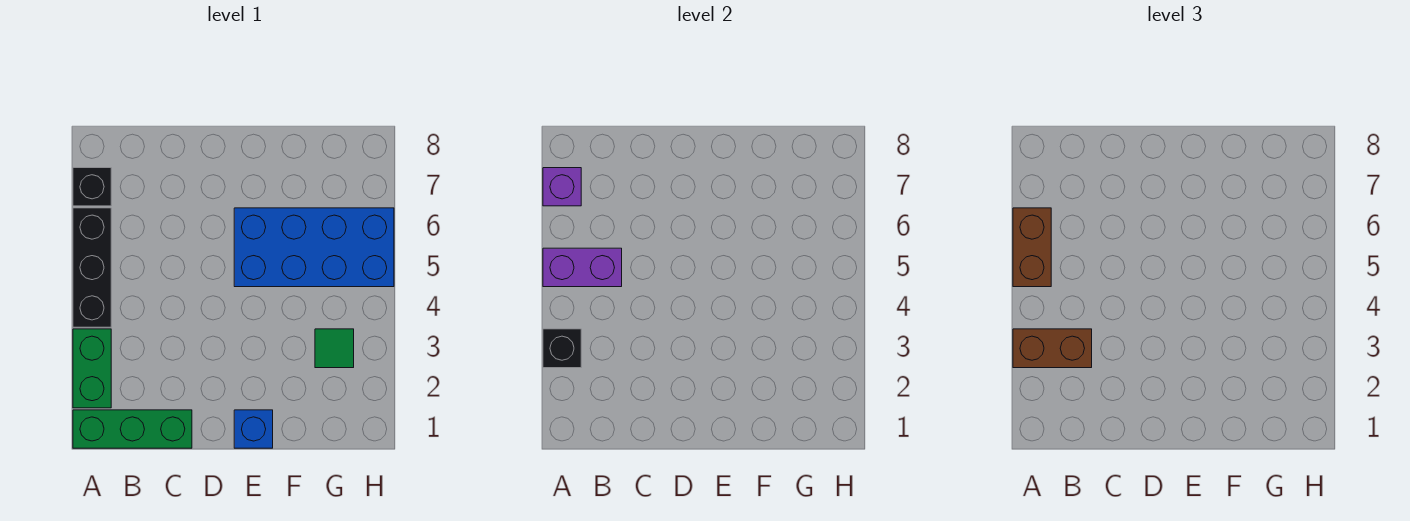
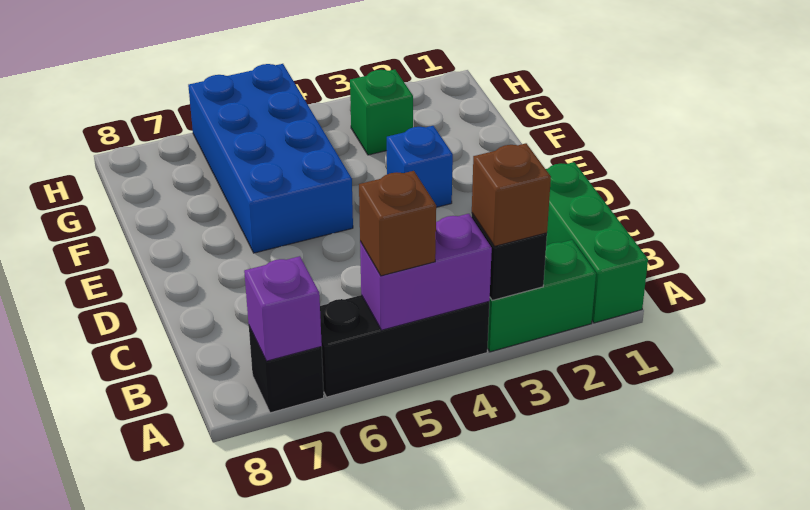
brown brick A3:B3 level 3 -> brown brick A3 level 3
purple brick A5:B5 level 2 -> purple brick A4:A5 level 2
brown brick A5:A6 level 3 -> brown brick A5 level 3
blue brick E1 level 1 -> blue brick E3 level 1
green tile G3 level 1 -> green brick G3 level 1

